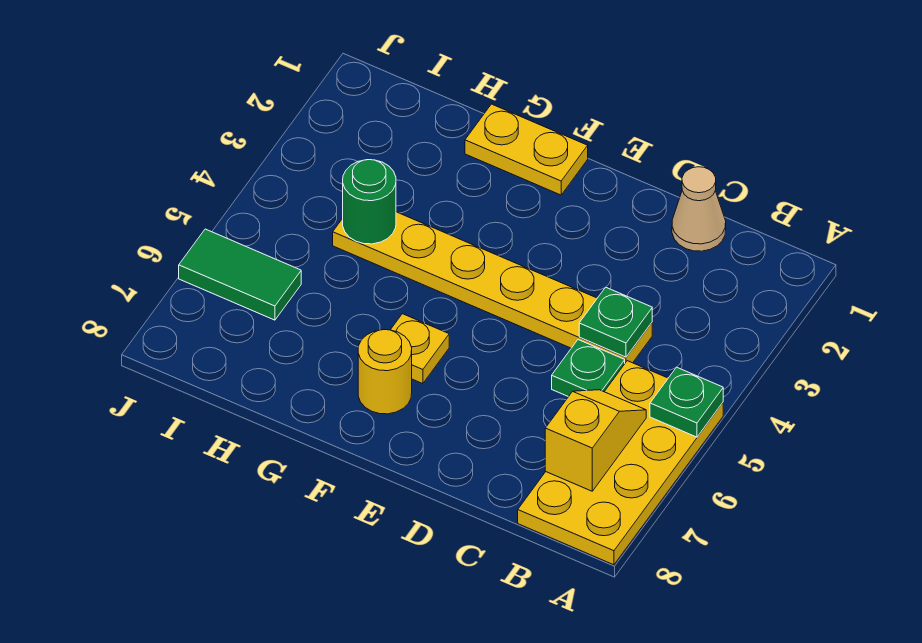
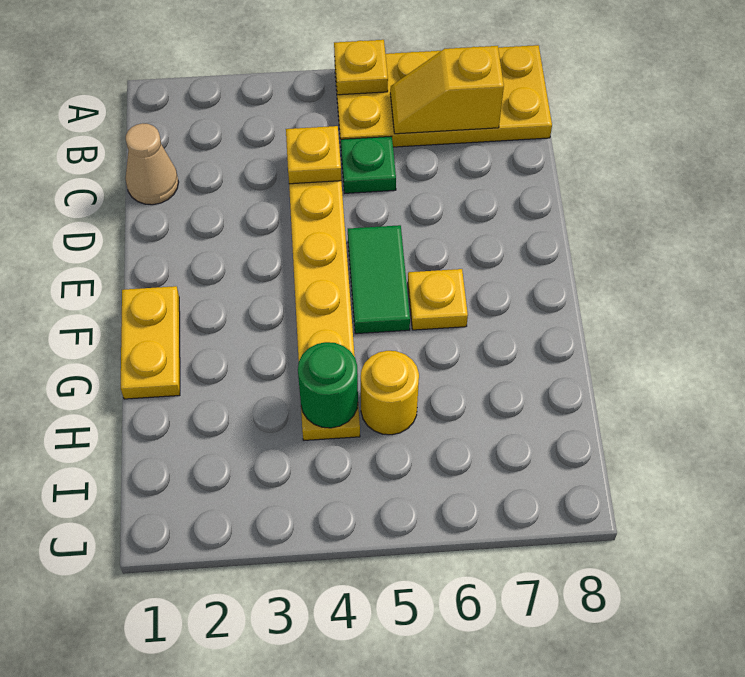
green plate A5 level 2 -> yellow plate A5 level 2
green plate C4 level 2 -> yellow plate C4 level 2
yellow round brick F7 level 1 -> yellow round brick H5 level 1
green tile I6:J6 level 1 -> green tile E5:F5 level 1

